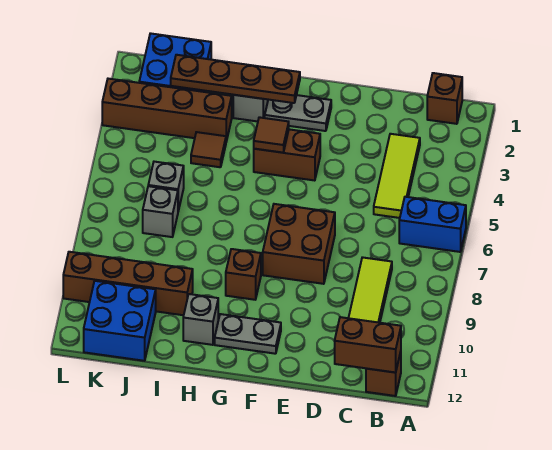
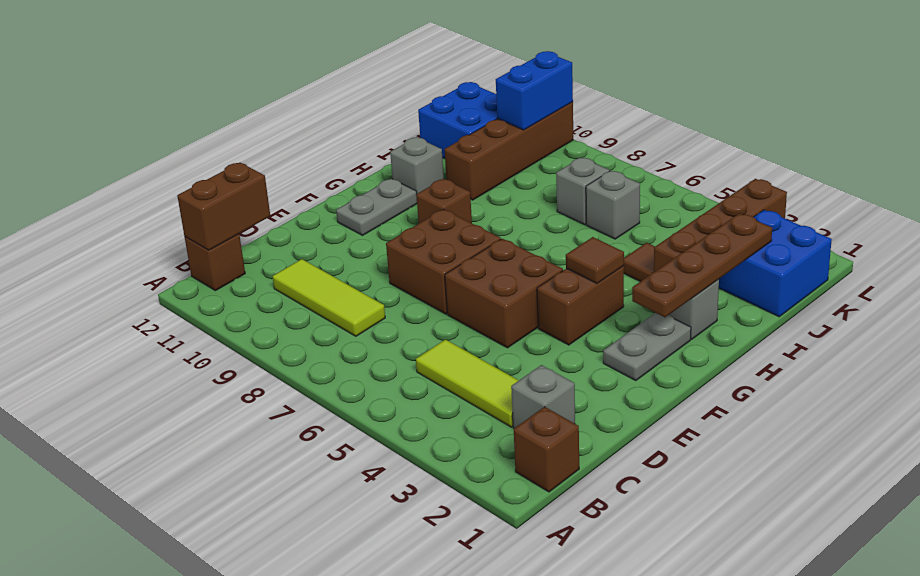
blue brick A6:B6 level 1 -> blue brick K10:L10 level 2
none -> grey brick C2 level 1
none -> brown brick E5:F6 level 1

